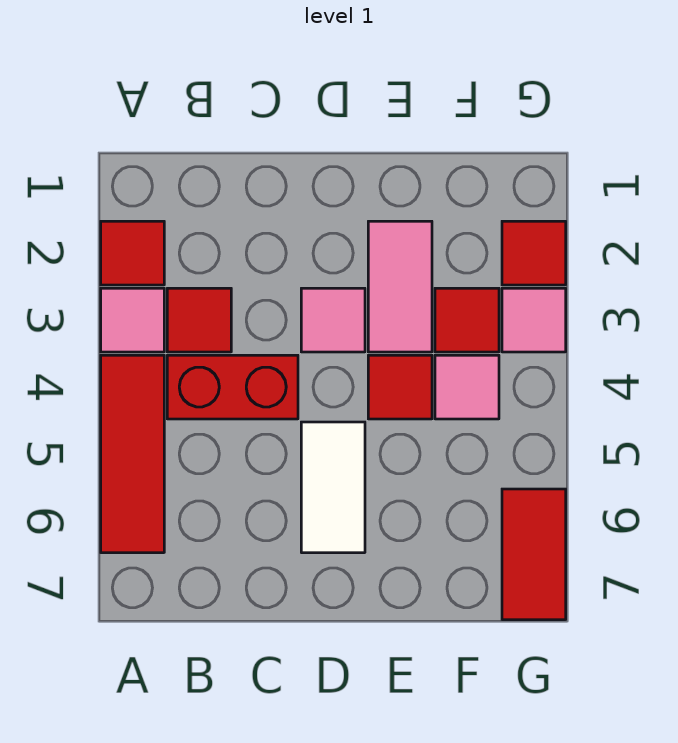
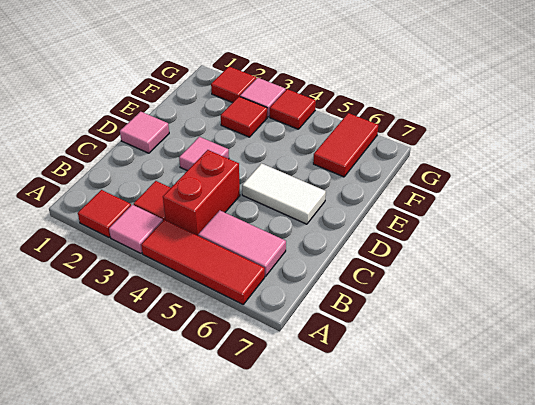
pink tile E2:E3 level 1 -> pink tile B5:B6 level 1
red tile E4 level 1 -> red tile G4 level 1
pink tile F4 level 1 -> pink tile D1 level 1
red tile G6:G7 level 1 -> red tile F6:G6 level 1

